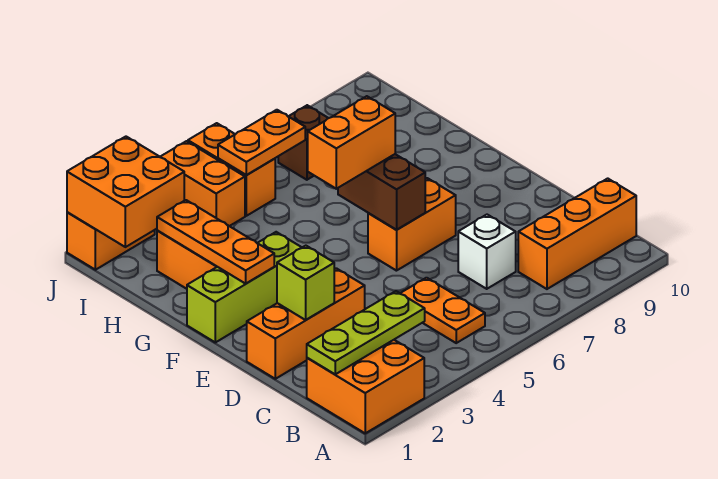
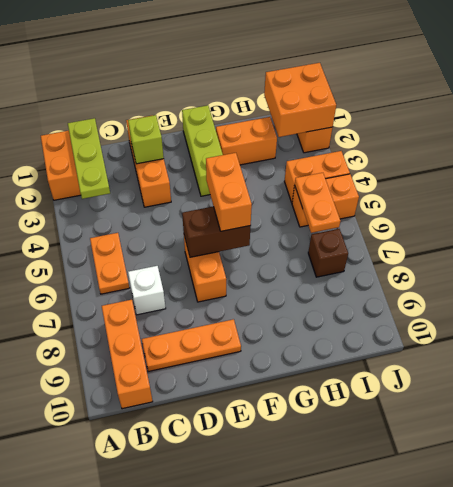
orange plate B5:C5 level 1 -> orange plate B5:B6 level 1
orange plate F2:H2 level 2 -> orange plate C9:E9 level 1

